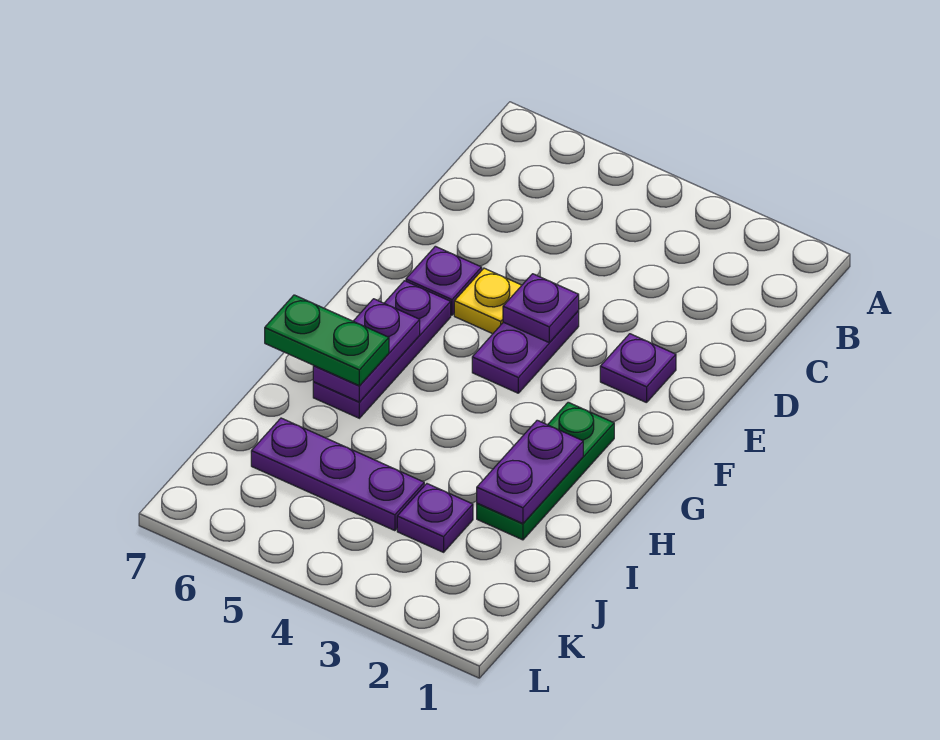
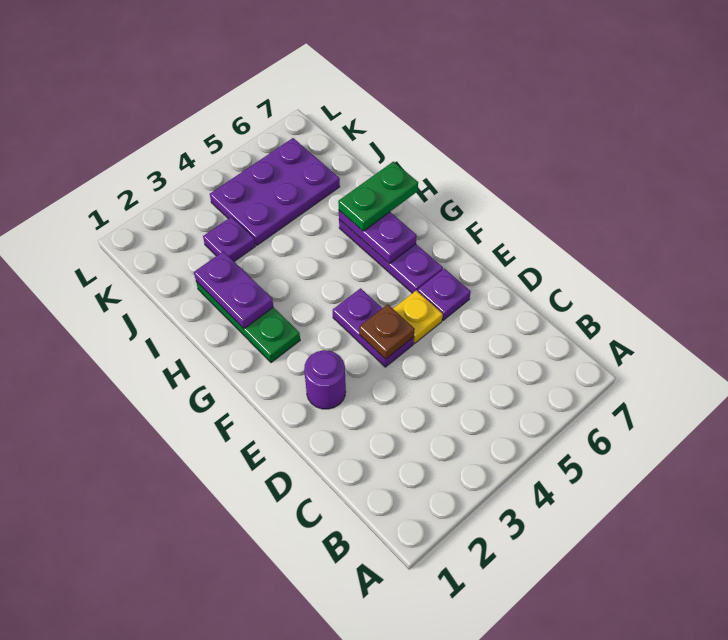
purple plate E2 level 1 -> purple round brick E2 level 1
purple plate E4 level 2 -> brown plate E4 level 2
purple plate J4:J6 level 1 -> purple plate J4:K6 level 1

